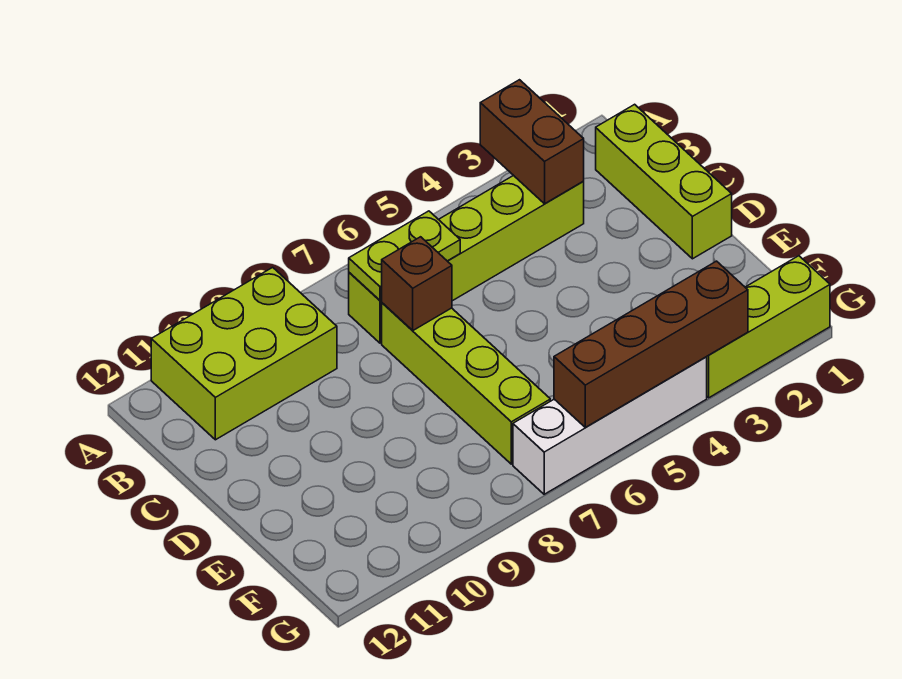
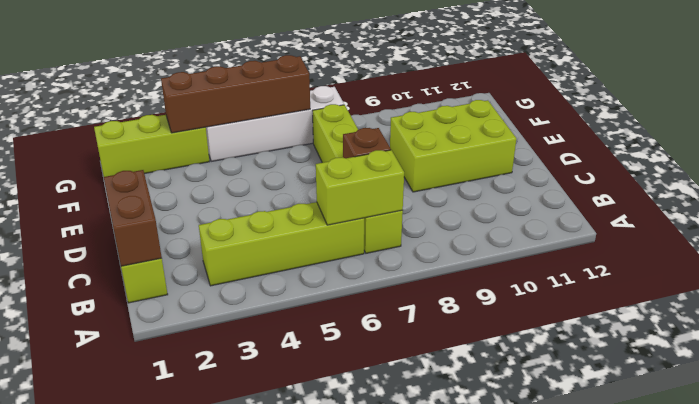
brown brick A3:B3 level 2 -> brown brick B1:C1 level 2
lime brick A9:B11 level 1 -> lime brick D9:E11 level 1
lime plate B6:B7 level 2 -> lime brick B6:B7 level 2

